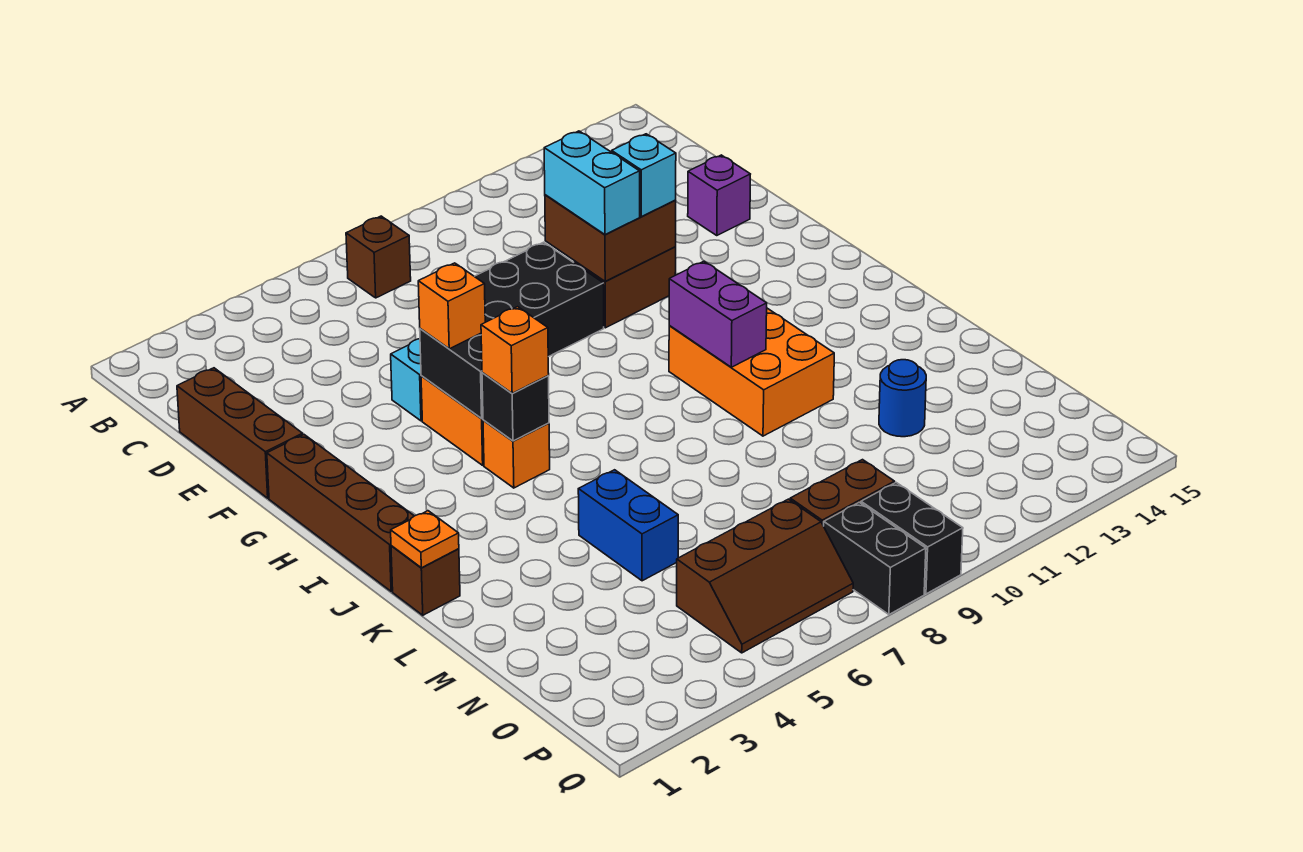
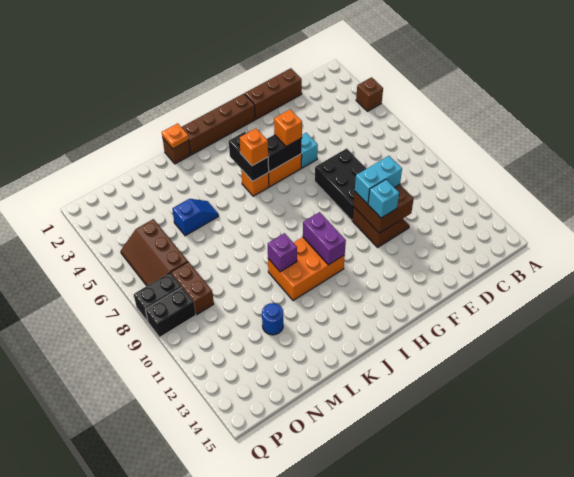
brown brick B7 level 1 -> brown brick A4 level 1
purple brick E14 level 1 -> purple brick K10 level 2
black brick I5 level 2 -> black brick I4:I5 level 2
purple brick I10:J10 level 2 -> purple brick I10:I11 level 2
blue brick L5:M5 level 1 -> blue slope L5:M5 level 1 top M

